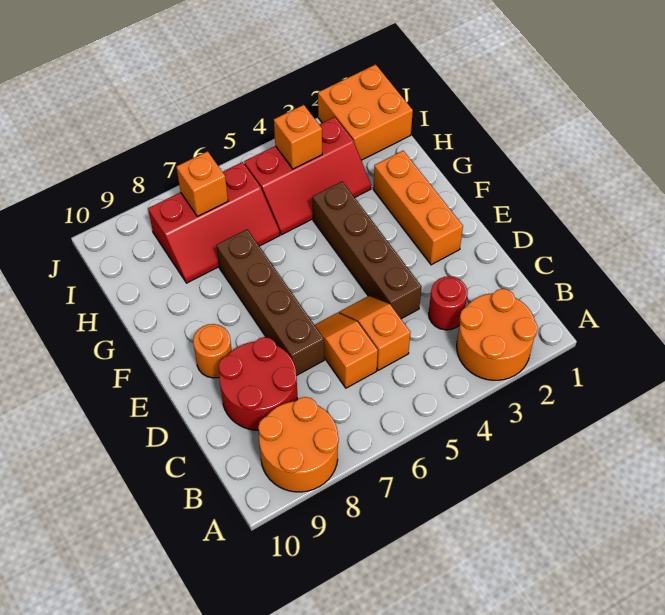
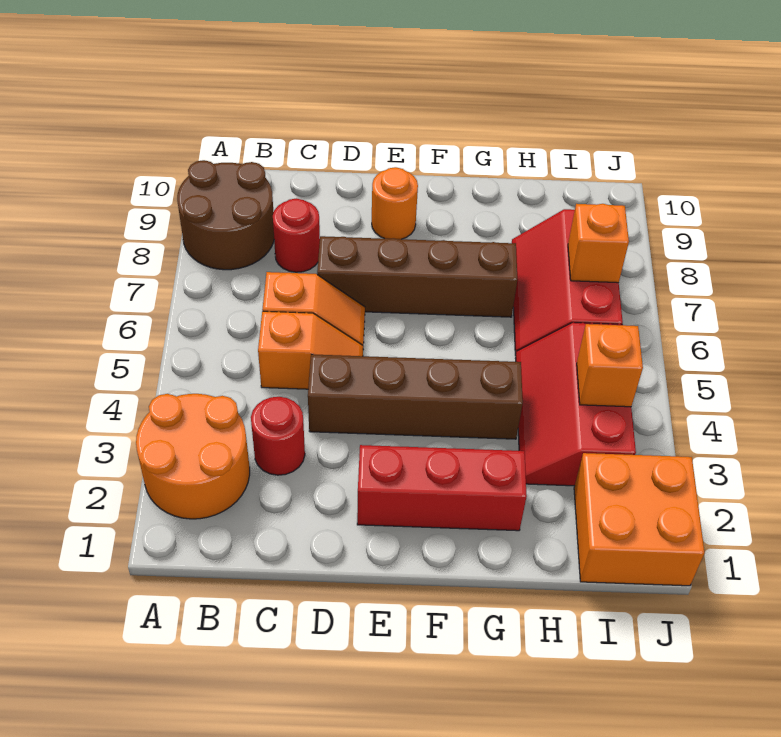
orange round brick A8:B9 level 1 -> brown round brick A8:B9 level 1
red round brick C8:D9 level 1 -> red round brick C8 level 1
orange brick E2:G2 level 1 -> red brick E2:G2 level 1

